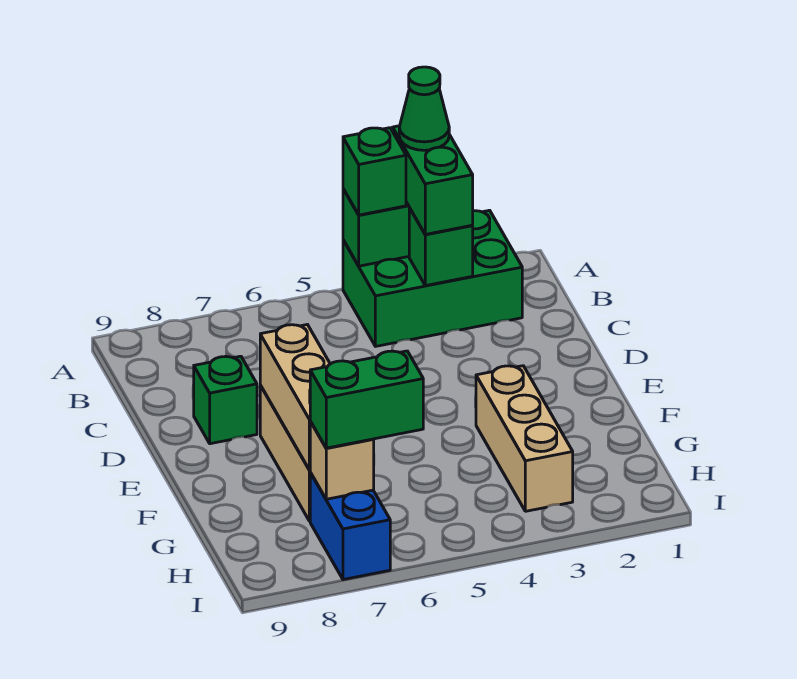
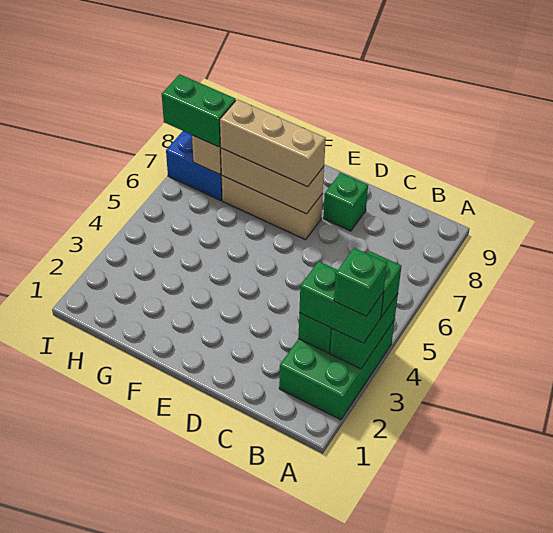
green cone A3 level 4 -> green brick A3 level 4
tan brick F3:H3 level 1 -> tan brick E7:G7 level 3
green brick H6:H7 level 3 -> green brick H7:I7 level 3

